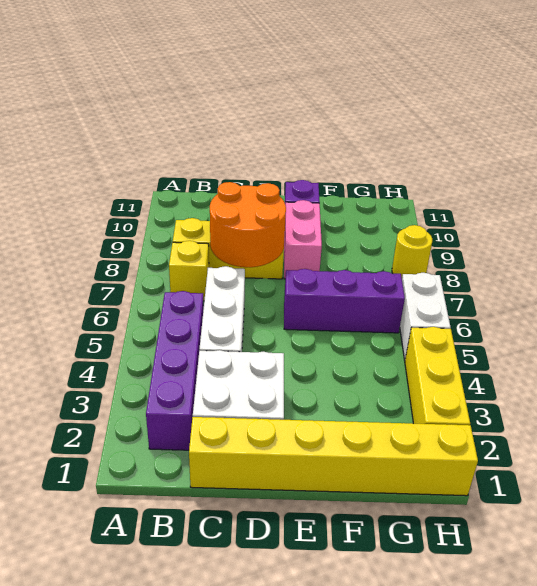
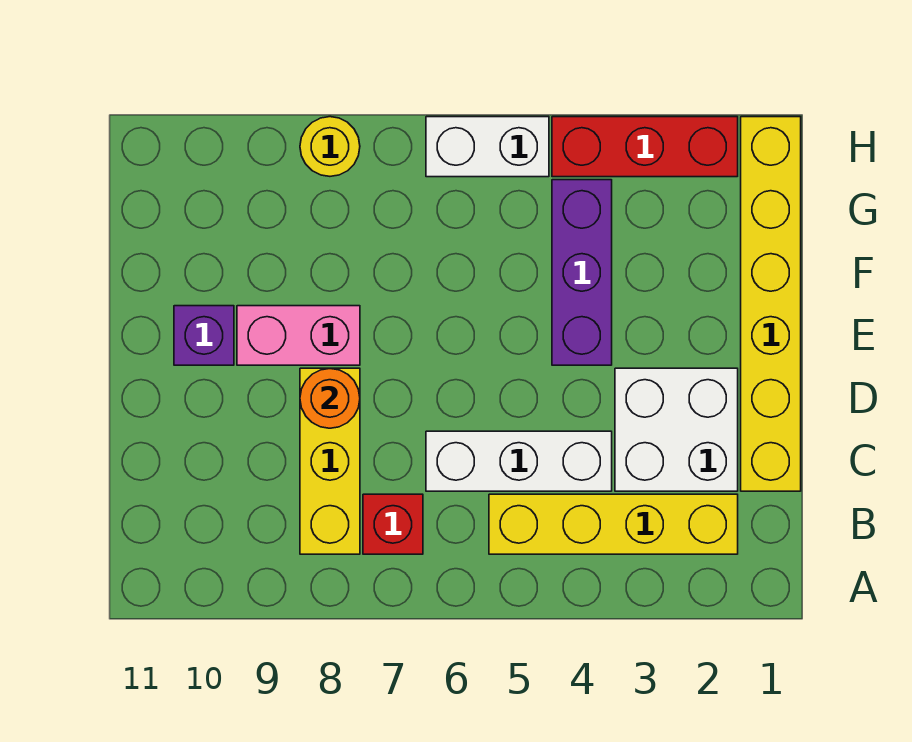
purple brick B2:B5 level 1 -> yellow brick B2:B5 level 1
yellow brick B7 level 1 -> red brick B7 level 1
orange round brick C7:D8 level 2 -> orange round brick D8 level 2
purple brick E6:G6 level 1 -> purple brick E4:G4 level 1
yellow brick H2:H4 level 1 -> red brick H2:H4 level 1

